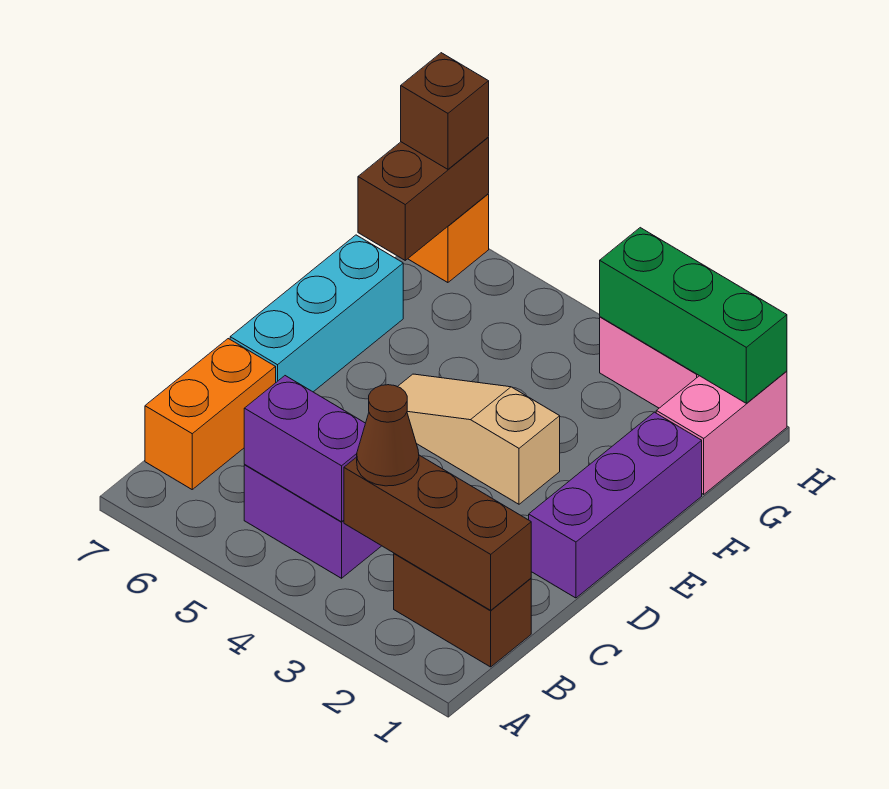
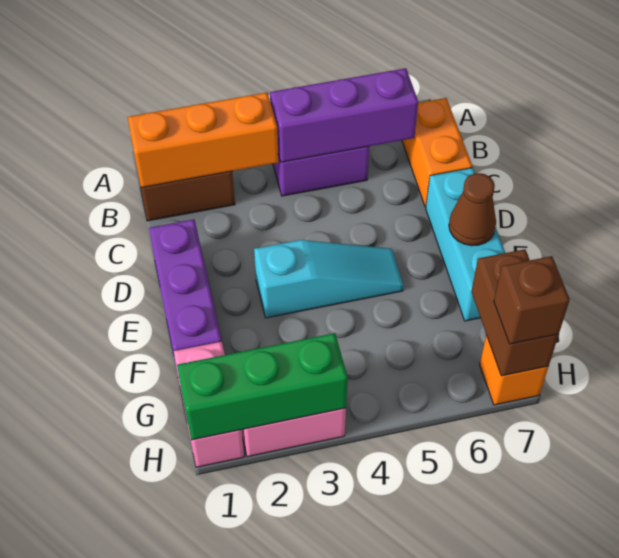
brown brick B1:B3 level 2 -> orange brick B1:B3 level 2
brown cone B3 level 3 -> brown cone E7 level 2
purple brick B4:B5 level 2 -> purple brick B4:B6 level 2
tan slope E3:E5 level 1 top 3 -> cyan slope E3:E5 level 1 top 3

